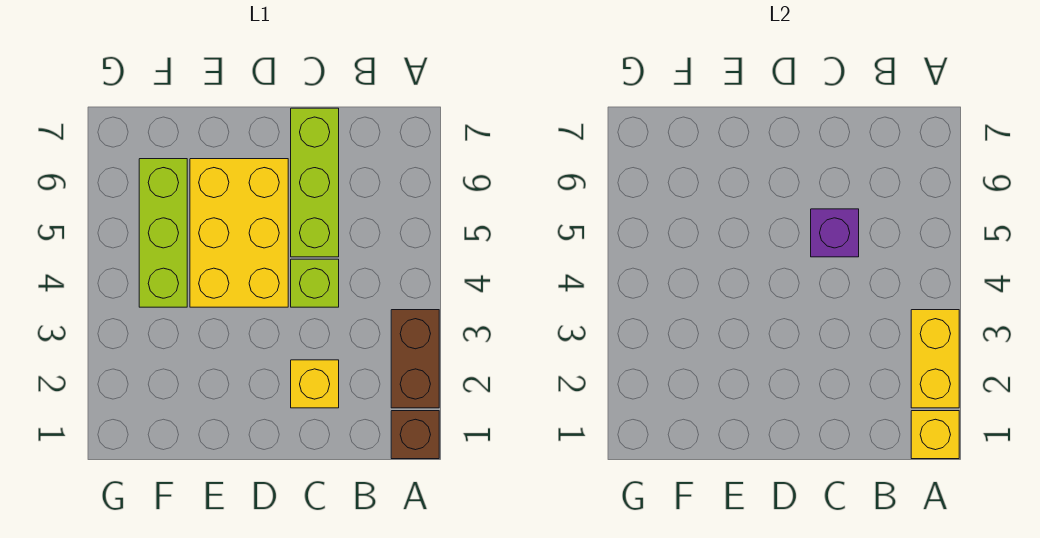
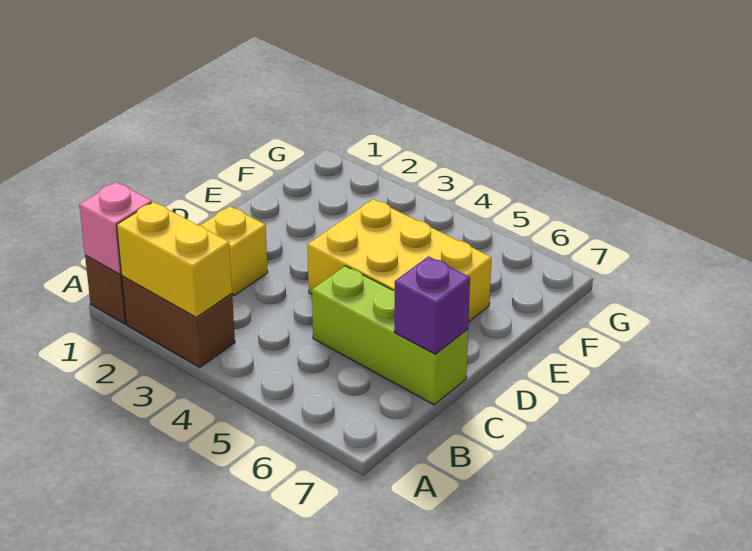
yellow brick A1 level 2 -> pink brick A1 level 2
lime brick C4 level 1 -> none
purple brick C5 level 2 -> purple brick C7 level 2
lime brick F4:F6 level 1 -> none

